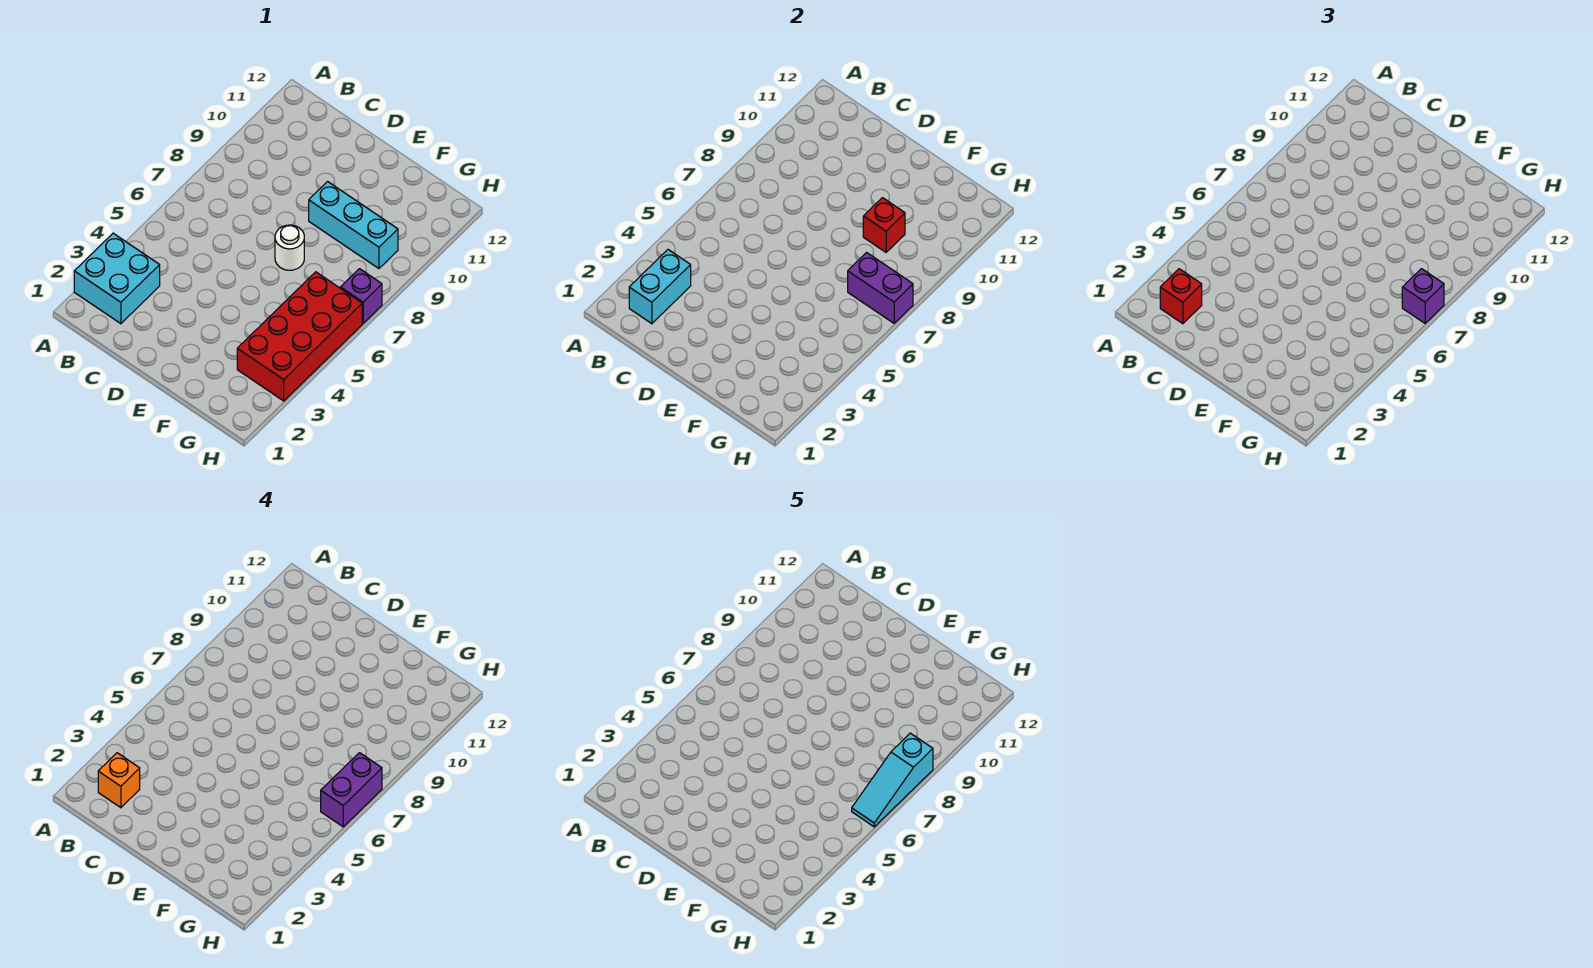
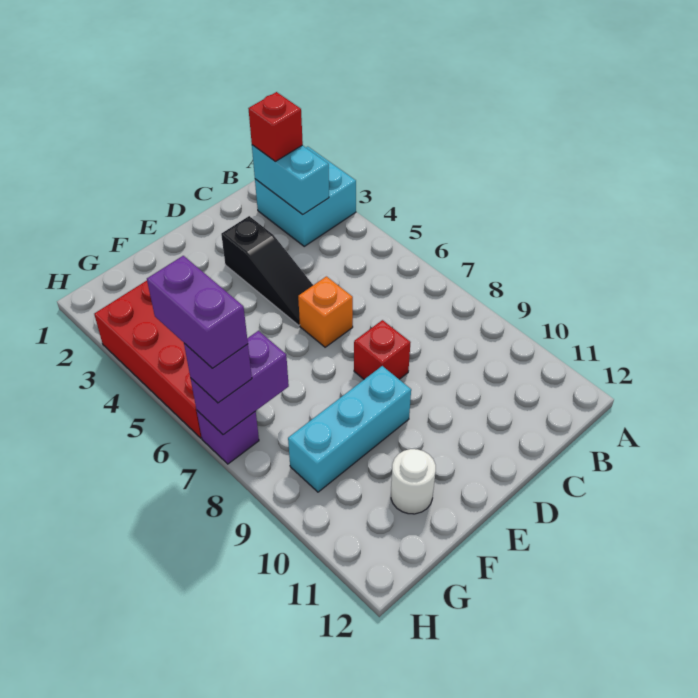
orange brick B2 level 4 -> orange brick D6 level 1
none -> black slope D3:D5 level 1 top 3
white round brick E7 level 1 -> white round brick F11 level 1
red brick F9 level 2 -> red brick D8 level 1
cyan slope H6:H8 level 5 top 8 -> none

